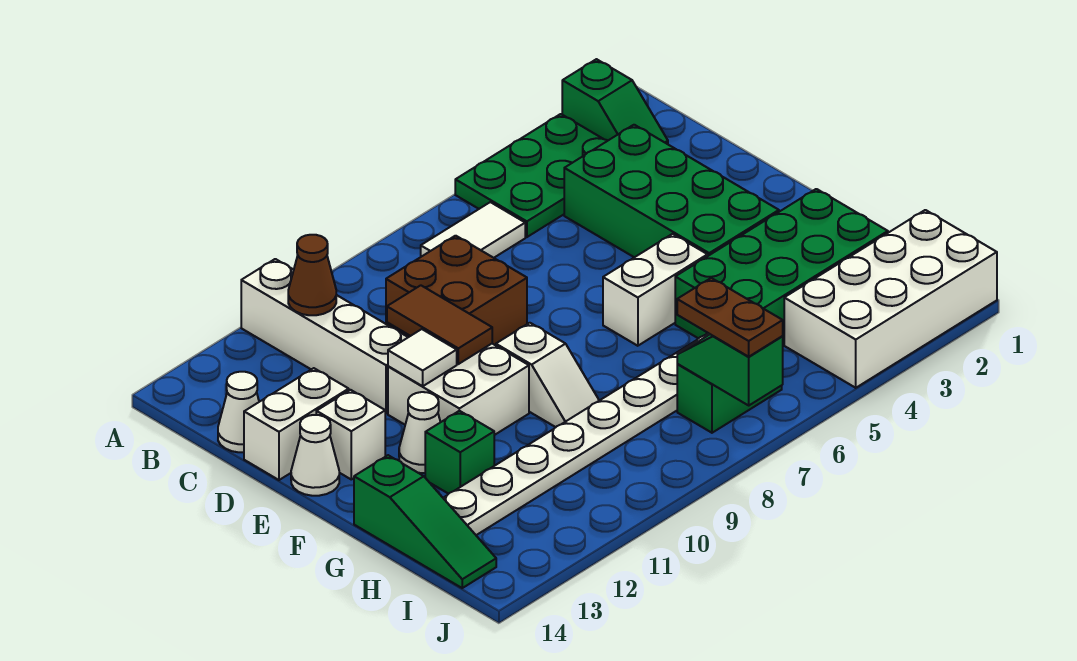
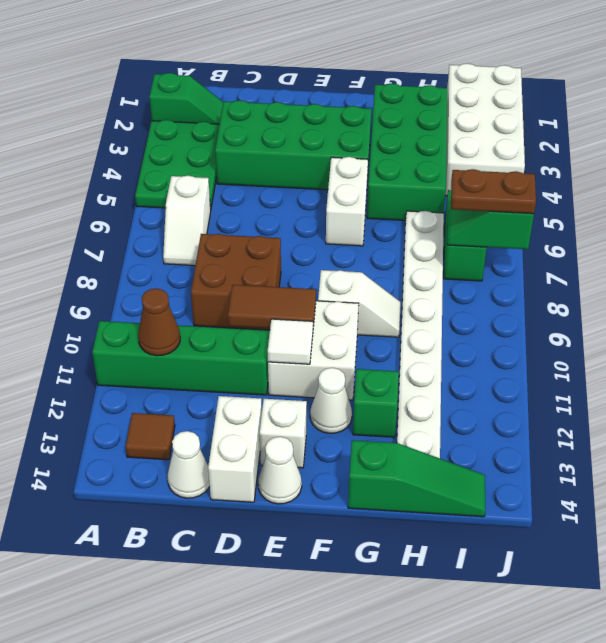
white brick A11:D11 level 1 -> green brick A11:D11 level 1
white tile B6:B7 level 1 -> white slope B6:B7 level 1 top 6
none -> brown tile B13 level 1

